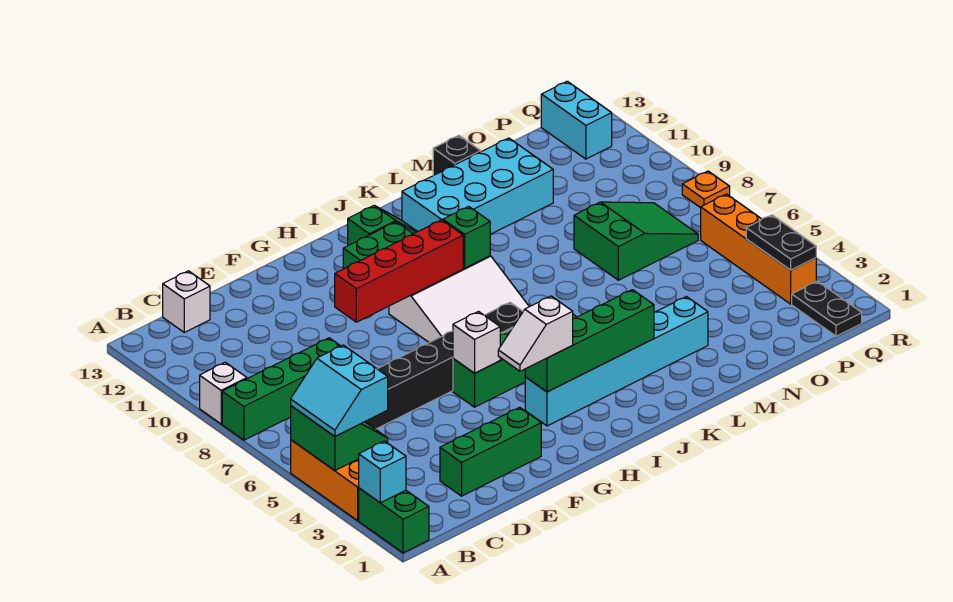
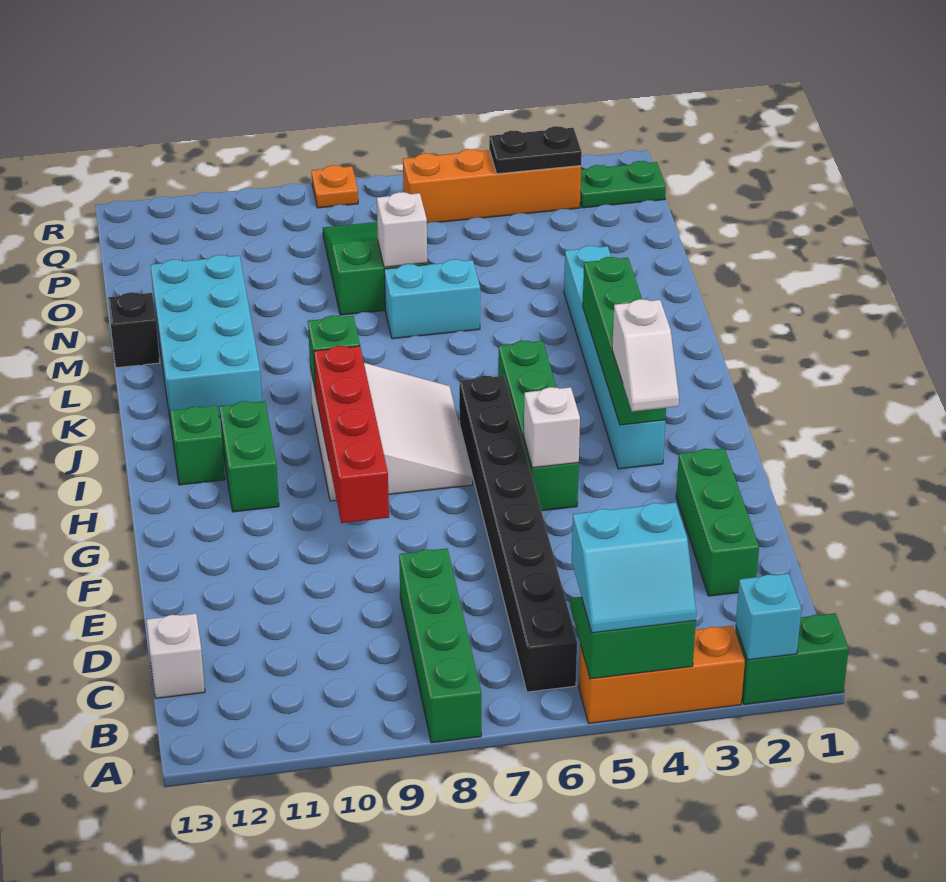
white brick A9 level 1 -> white brick N7 level 2
black plate Q1:Q2 level 1 -> green plate Q1:Q2 level 1
cyan brick Q12:Q13 level 1 -> cyan brick M6:M7 level 1

